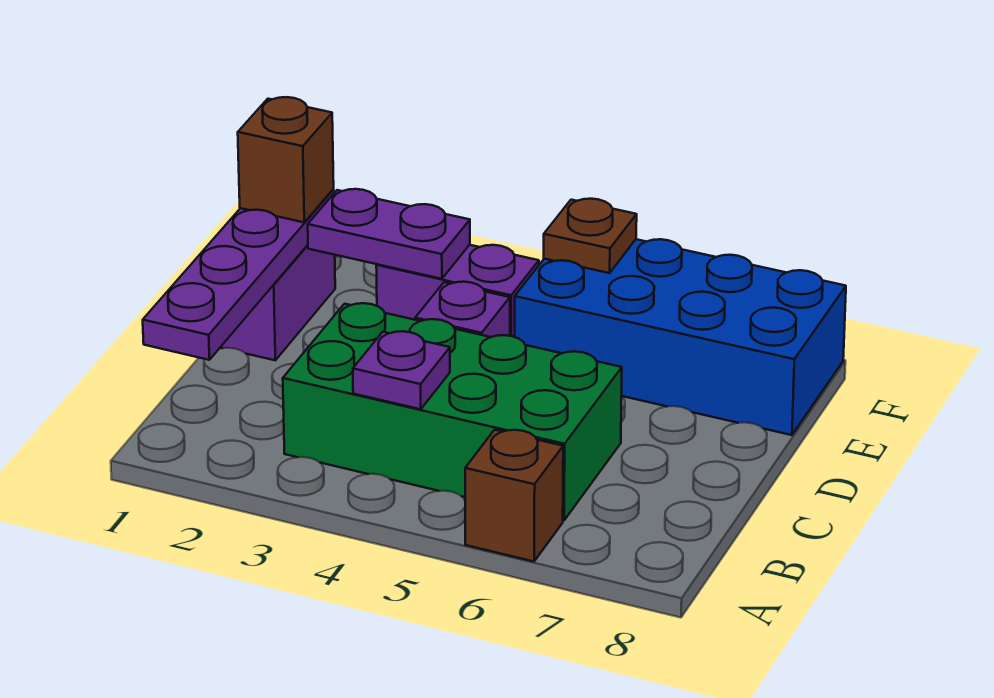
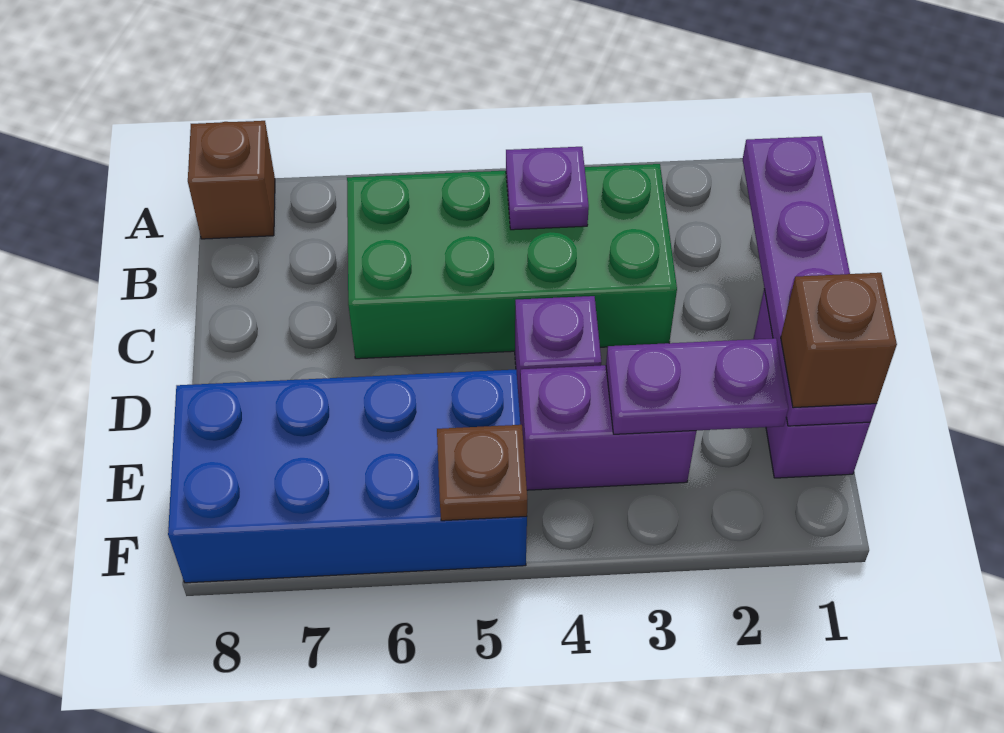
brown brick A6 level 1 -> brown brick A8 level 1

